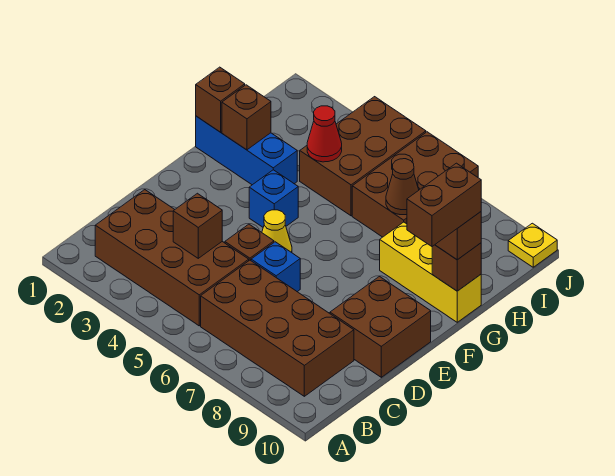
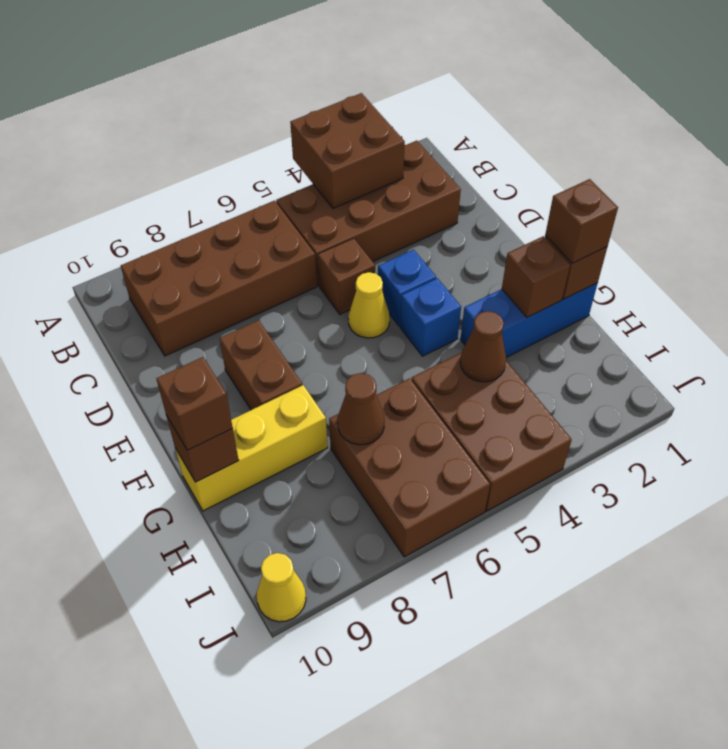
brown brick C4 level 2 -> brown brick G1 level 3
blue brick D6 level 1 -> blue brick E4 level 1
brown brick D9:E10 level 1 -> brown brick A3:B4 level 2
brown brick F10:G10 level 4 -> brown brick E8:F8 level 1
red cone H4 level 2 -> brown cone H4 level 2
yellow plate J10 level 1 -> yellow cone J10 level 1

